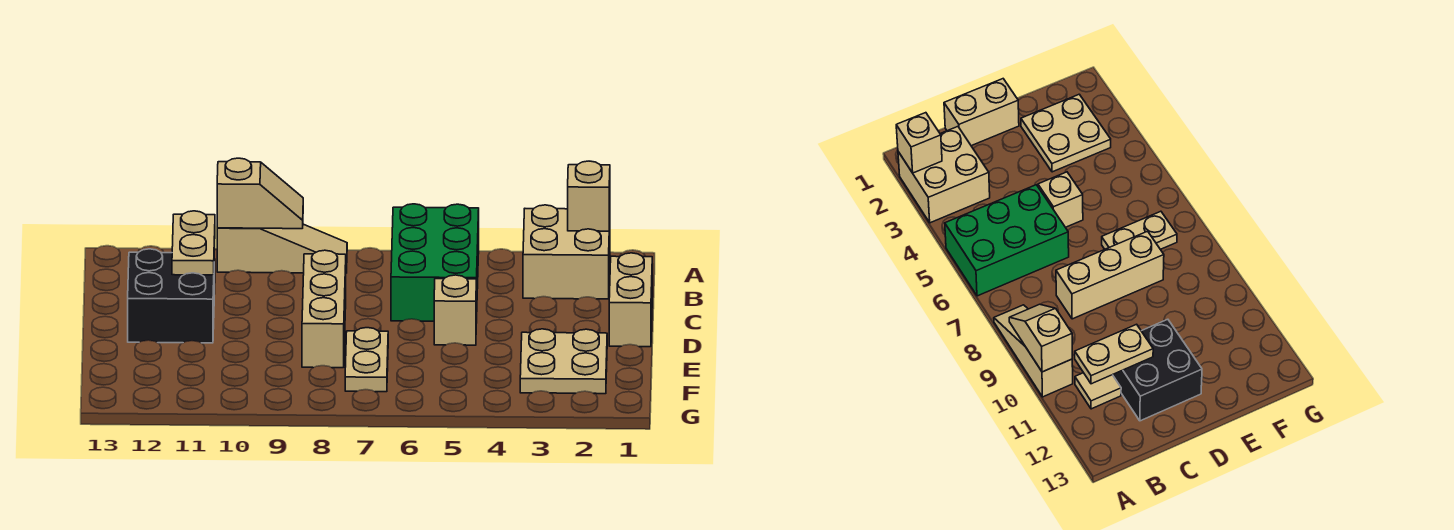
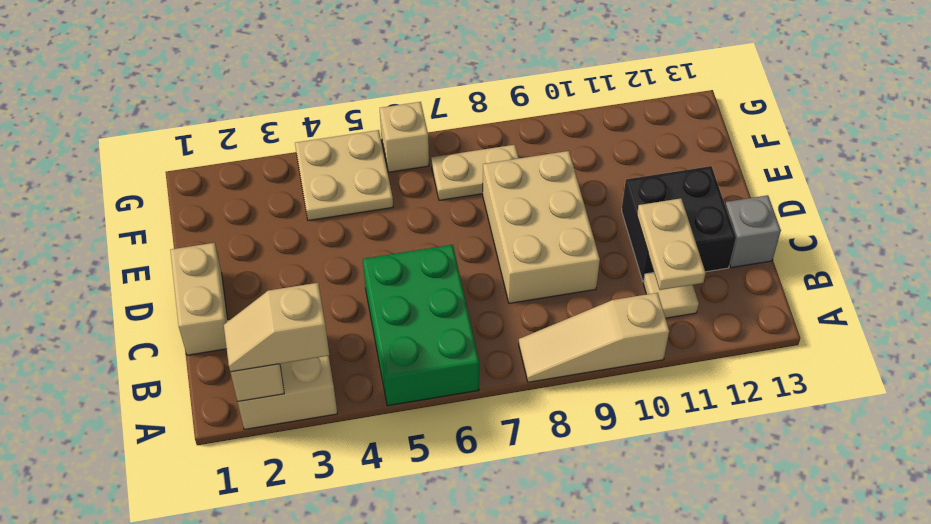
tan slope A9:A10 level 2 top 10 -> tan slope A2:A3 level 3 top 3
tan brick C8:E8 level 1 -> tan brick C8:E9 level 1
none -> grey brick C13 level 1
tan brick D5 level 1 -> tan brick G6 level 1
tan plate E2:F3 level 1 -> tan plate F4:G5 level 1
tan plate E7:F7 level 1 -> tan plate F7:F8 level 1

